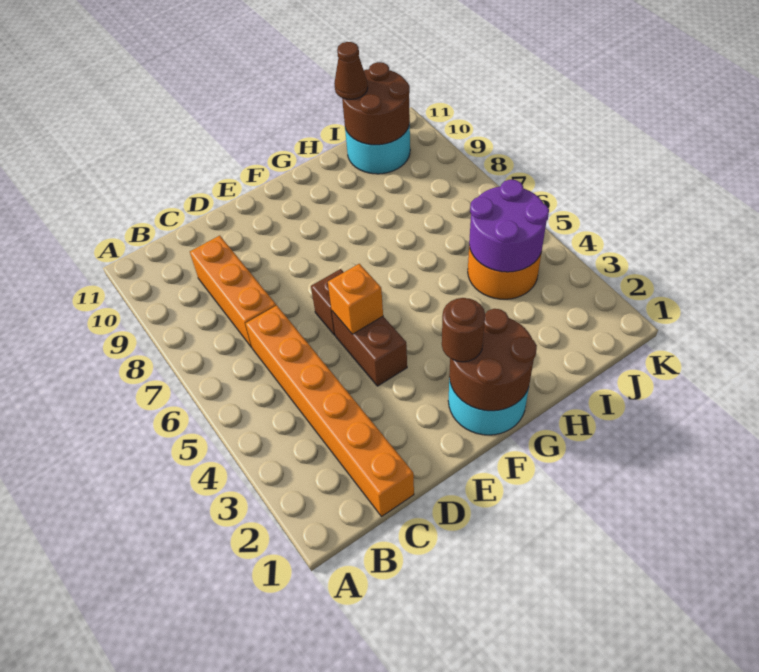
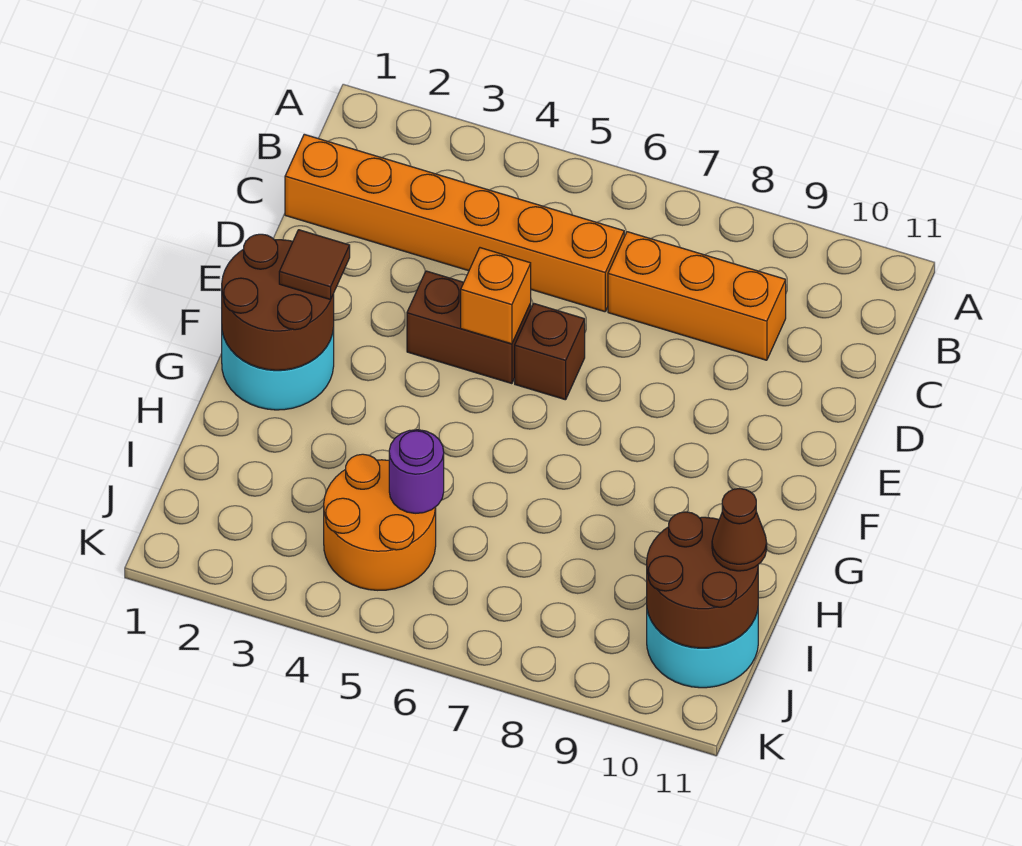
brown round brick F2 level 3 -> brown tile F2 level 3
purple round brick I4:J5 level 2 -> purple round brick I5 level 2

